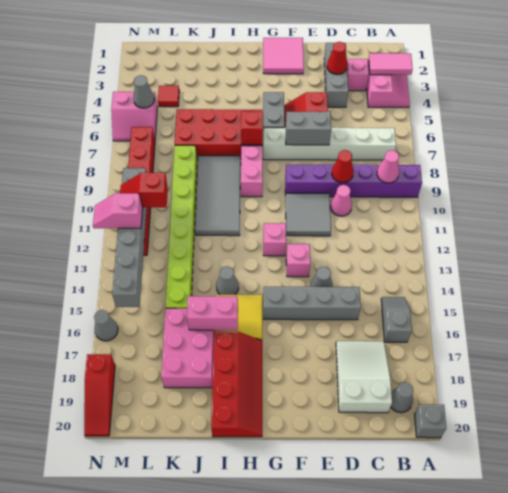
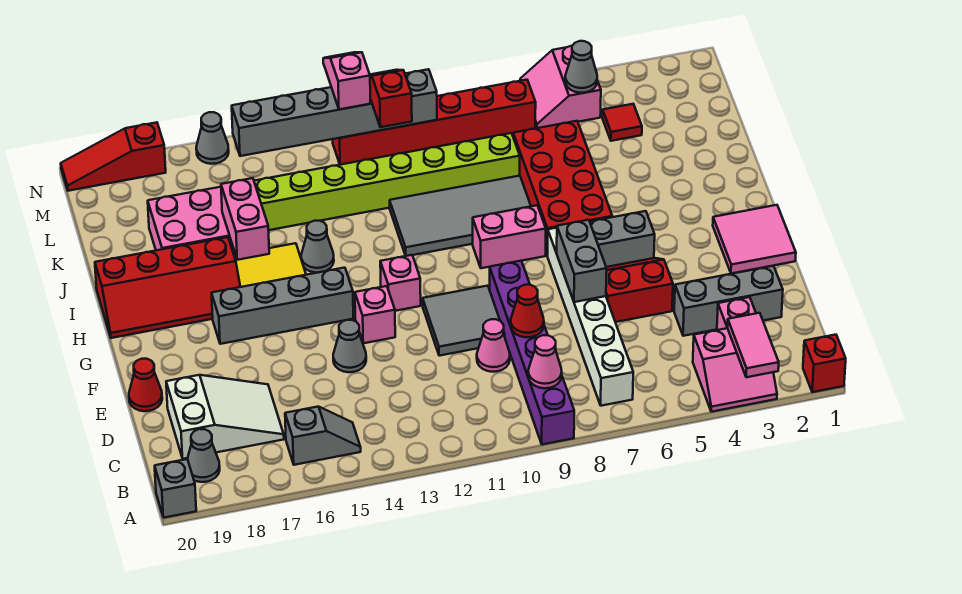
red cone D3 level 2 -> red cone E20 level 1
grey brick D15:G15 level 1 -> grey brick G14:G17 level 1
red brick H7 level 2 -> red brick A1 level 1

